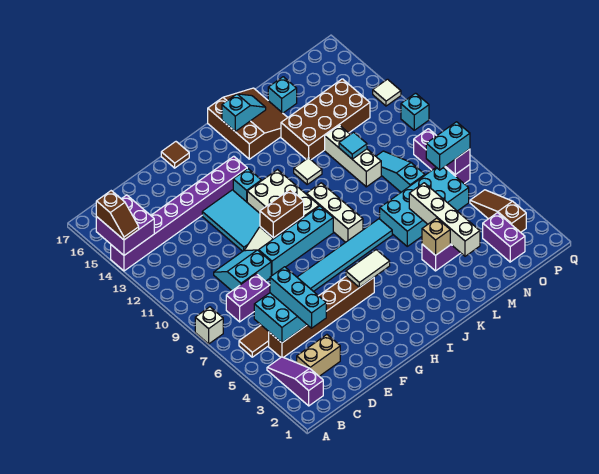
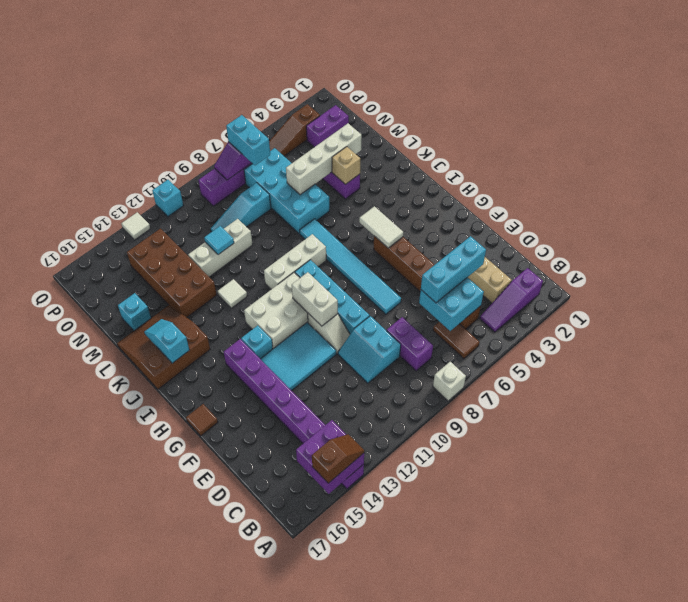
brown brick G10:H10 level 2 -> white brick G10:H10 level 2

